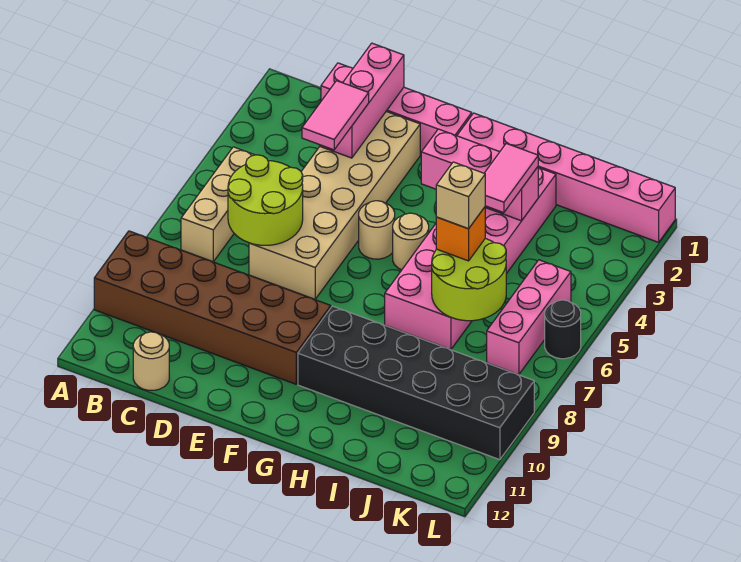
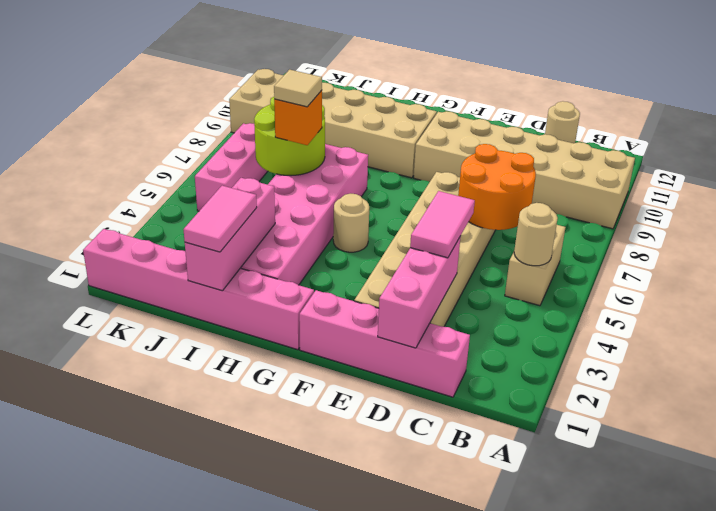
brown brick A9:F10 level 1 -> tan brick A9:F10 level 1
tan brick B5:B7 level 1 -> tan brick B5:B6 level 1
lime round brick C6:D7 level 2 -> orange round brick C6:D7 level 2
tan round brick F5 level 1 -> tan round brick B5 level 2
pink brick G3:I3 level 2 -> pink brick I1:I3 level 2
black brick G9:L10 level 1 -> tan brick G9:L10 level 1
pink tile I3:I4 level 3 -> pink tile I1:I2 level 3
tan brick I6 level 4 -> tan tile I6 level 4
black round brick L6 level 1 -> none

